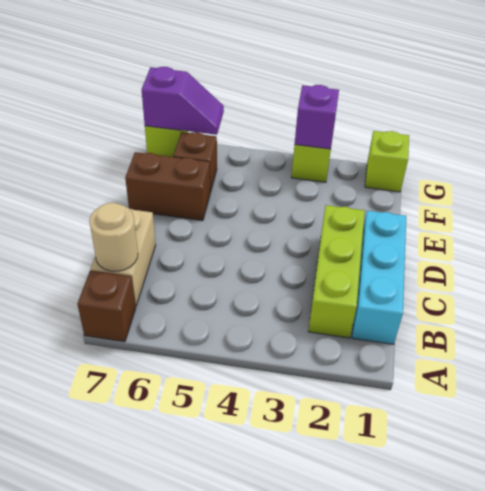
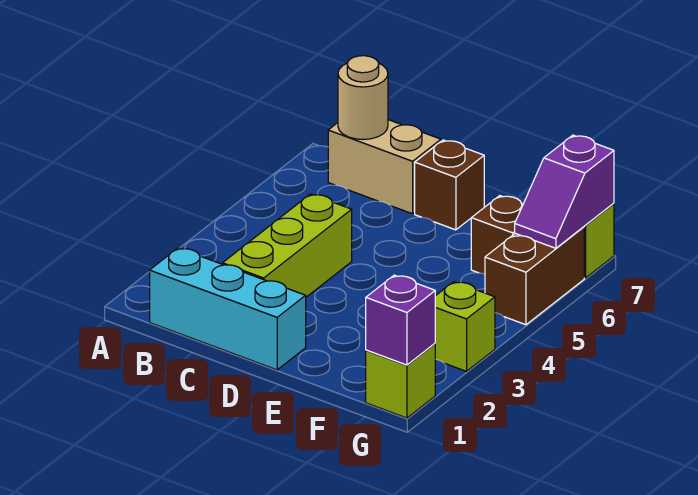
brown brick A7 level 1 -> brown brick D7 level 1
lime brick B2:D2 level 1 -> lime brick C2:C4 level 1
brown brick E6:E7 level 1 -> brown brick G5:G6 level 1
purple brick G3 level 2 -> purple brick G1 level 2

